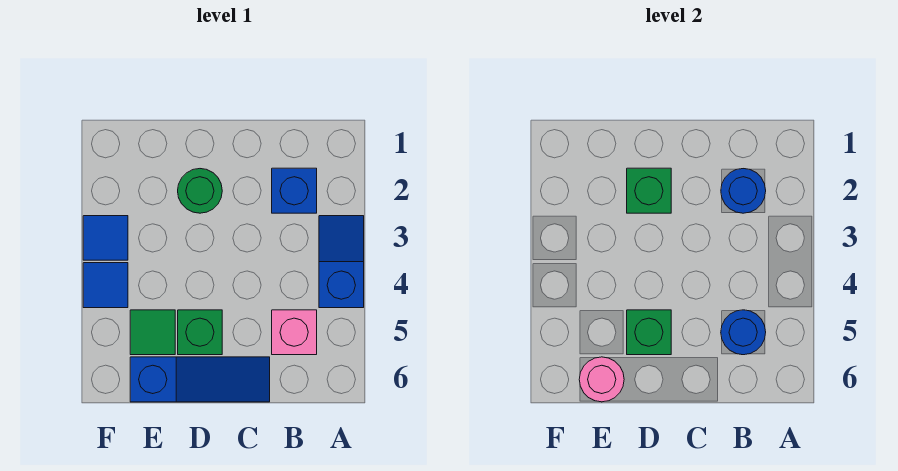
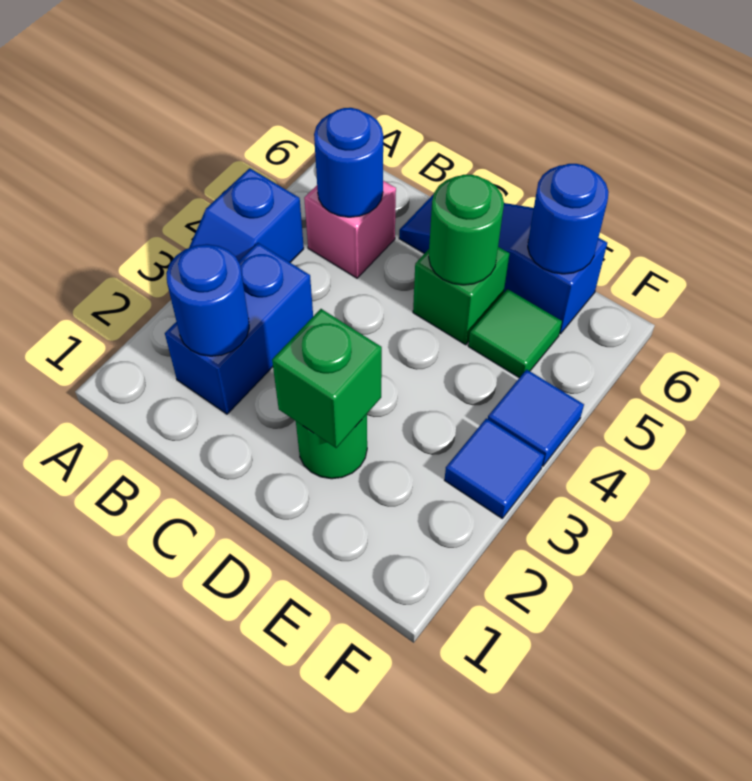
blue brick B2 level 1 -> blue brick B2:B3 level 1
green brick D5 level 2 -> green round brick D5 level 2
pink round brick E6 level 2 -> blue round brick E6 level 2

